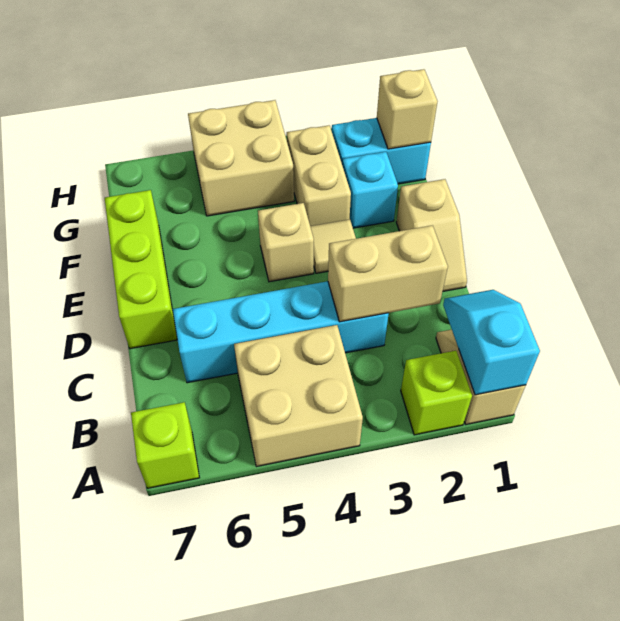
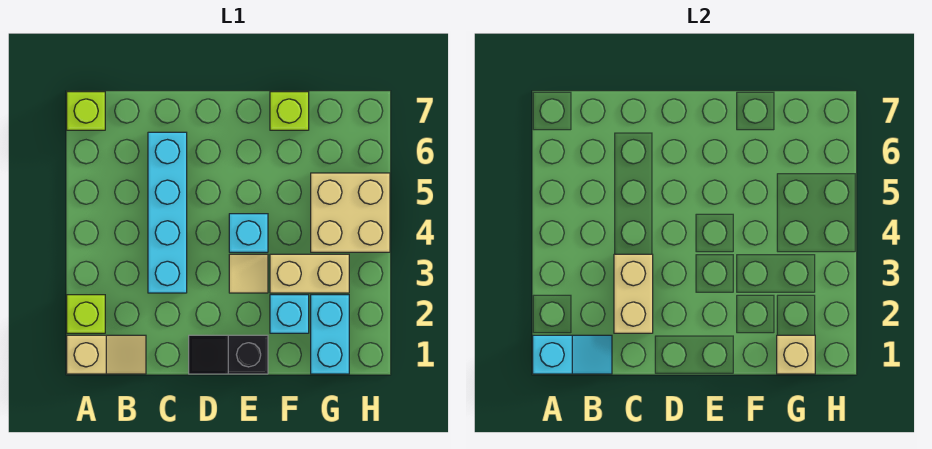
tan brick A4:B5 level 1 -> none
tan slope D1:E1 level 1 top E -> black slope D1:E1 level 1 top E
lime brick D7:F7 level 1 -> lime brick F7 level 1
tan brick E4 level 1 -> cyan brick E4 level 1

